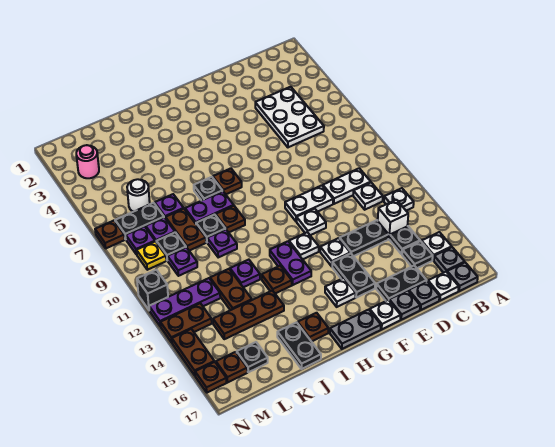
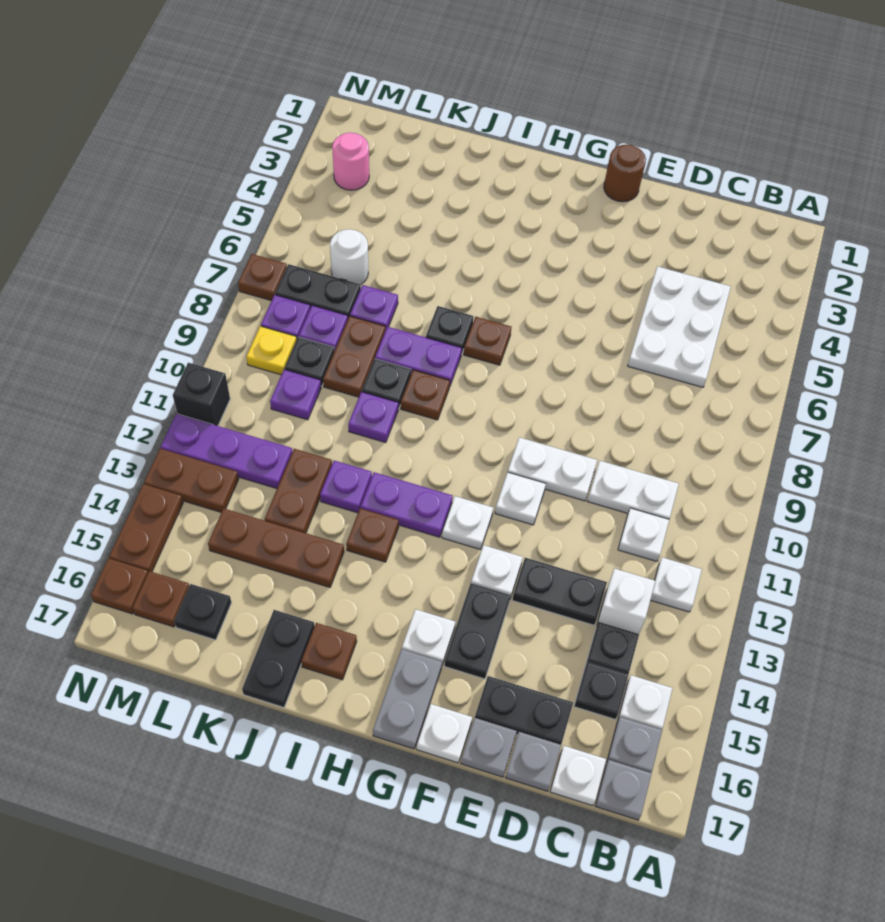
none -> brown round brick F1 level 1
grey plate G17:H17 level 1 -> grey plate G16:G17 level 1
purple plate H12:H13 level 1 -> purple plate H12:I12 level 1

